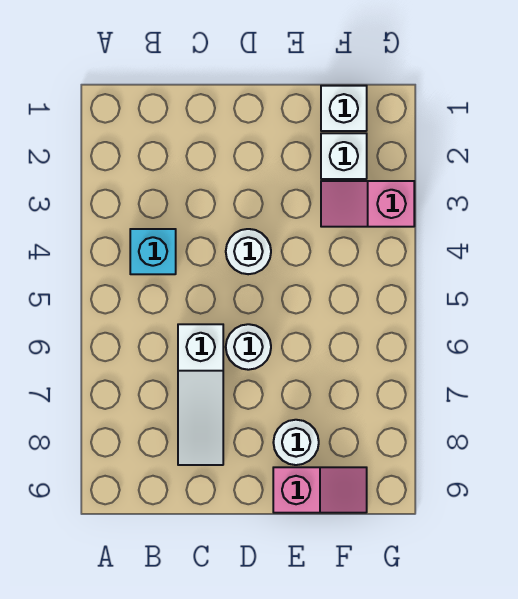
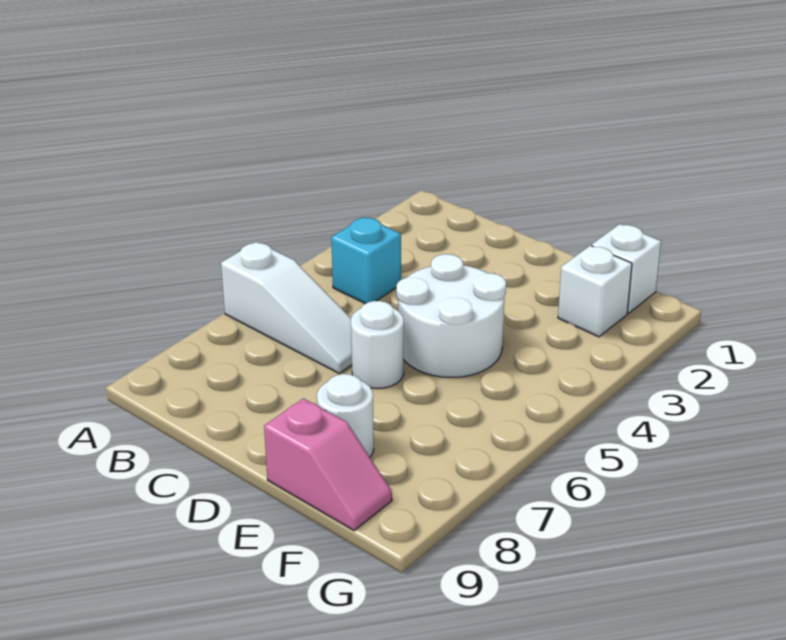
white slope C6:C8 level 1 top 6 -> white slope A6:C6 level 1 top A
white round brick D4 level 1 -> white round brick D4:E5 level 1
pink slope F3:G3 level 1 top G -> none

